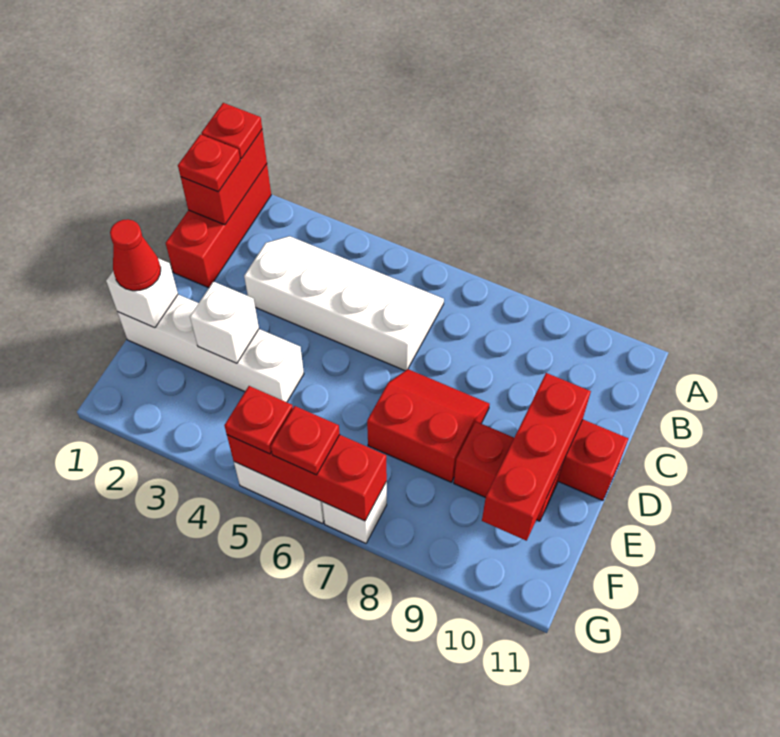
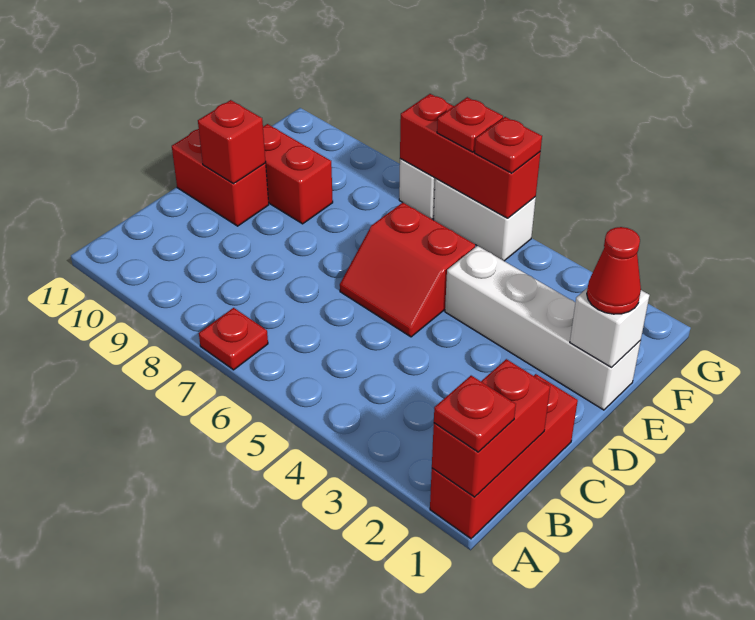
red plate B1 level 3 -> red plate A7 level 1
white slope B3:C6 level 1 top C -> none
red slope D7:E8 level 1 top E -> red slope D5:E6 level 1 top E
red brick D10:F10 level 2 -> red brick D10 level 2
white brick E3 level 2 -> none

